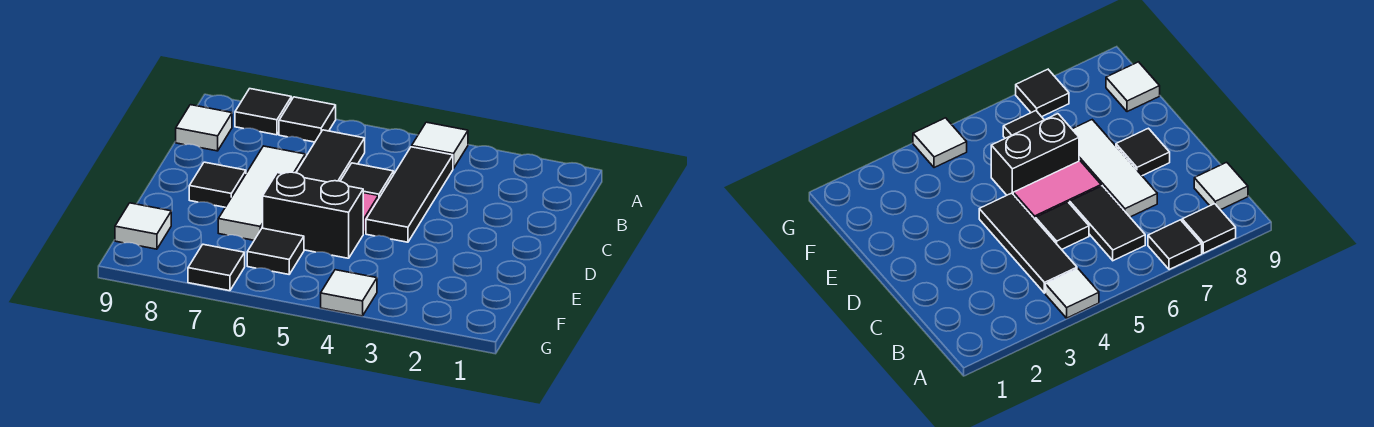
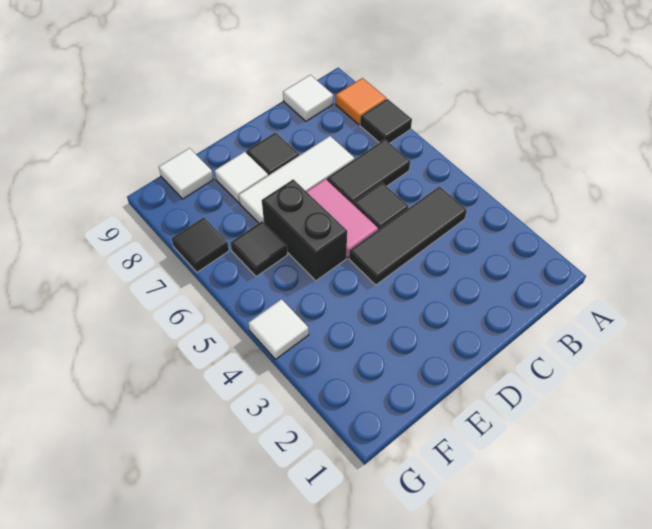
white tile A4 level 1 -> white tile E8 level 1
black tile A8 level 1 -> orange tile A8 level 1

